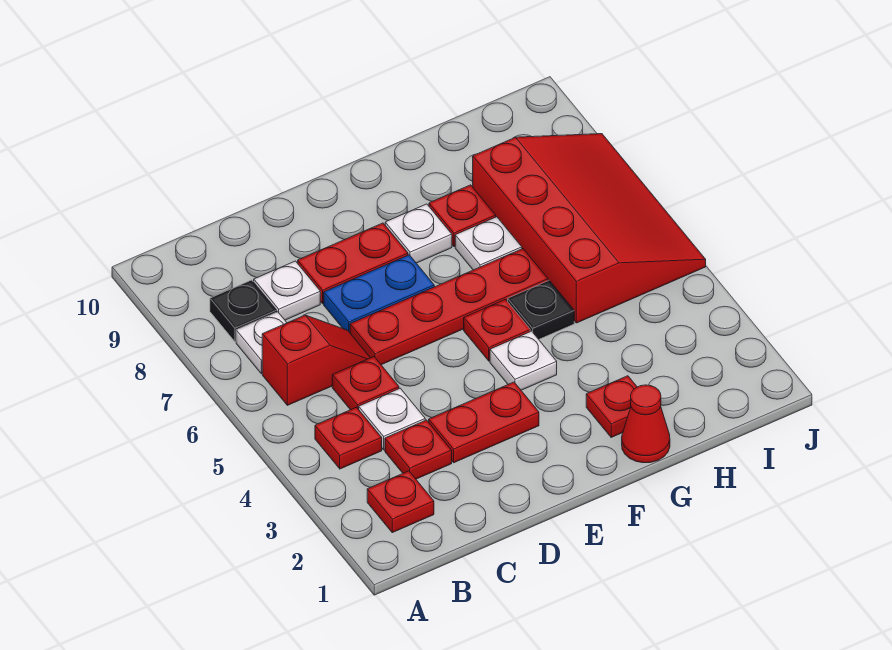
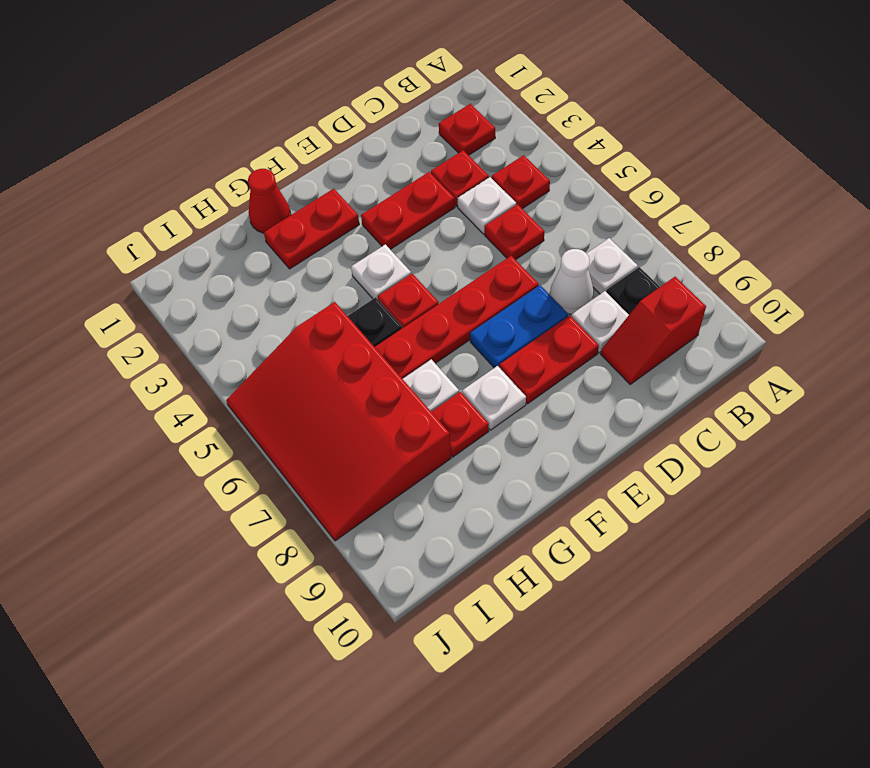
red slope B6:C6 level 1 top B -> red slope B9:C9 level 1 top B
none -> white cone C7 level 1
red plate G2 level 1 -> red plate F2:G2 level 1

